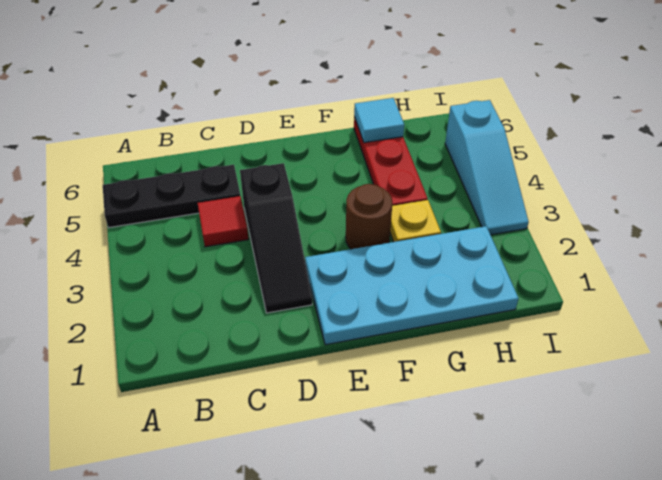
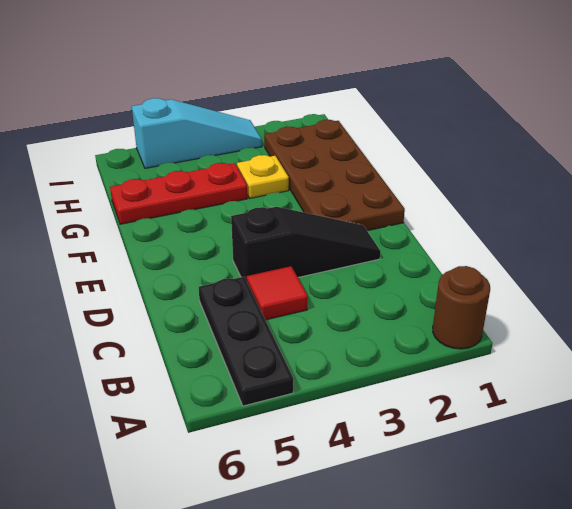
cyan plate E1:H2 level 1 -> brown plate E1:H2 level 1
brown round brick F3 level 1 -> brown round brick A1 level 1
cyan tile G6 level 2 -> none

